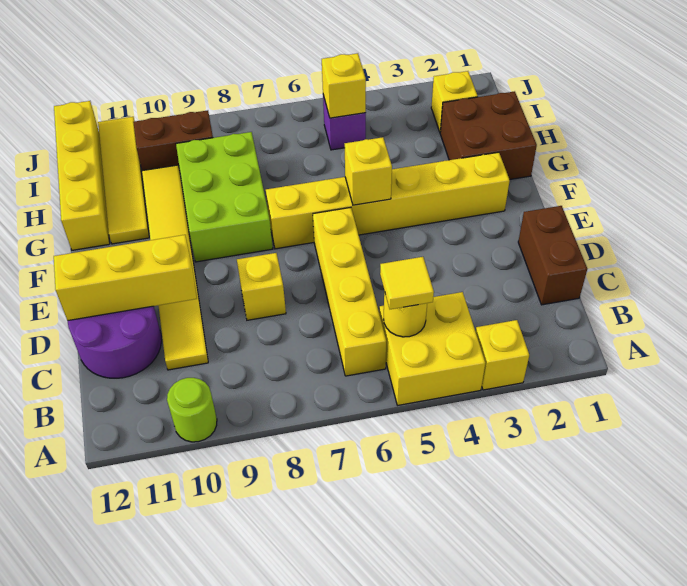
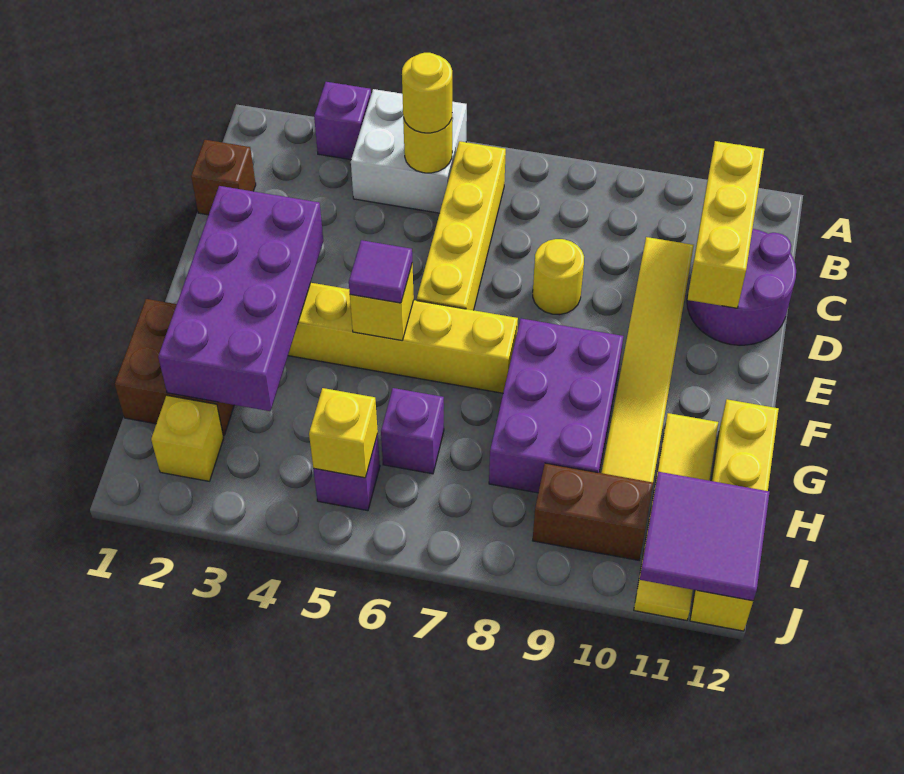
yellow brick A3 level 1 -> purple brick A3 level 1
yellow brick A4:B5 level 1 -> white brick A4:B5 level 1
lime round brick A10 level 1 -> none
yellow tile B5 level 3 -> yellow round brick B5 level 3
brown brick C1:D1 level 1 -> brown brick C1 level 1
yellow brick D8 level 1 -> yellow round brick D8 level 1
yellow brick D10:D12 level 2 -> yellow brick B11:D11 level 2
none -> purple brick E2:H3 level 2
none -> purple tile F5 level 3
lime brick F8:H9 level 1 -> purple brick F8:H9 level 1
none -> purple brick H6 level 1
none -> purple tile I11:J12 level 2

